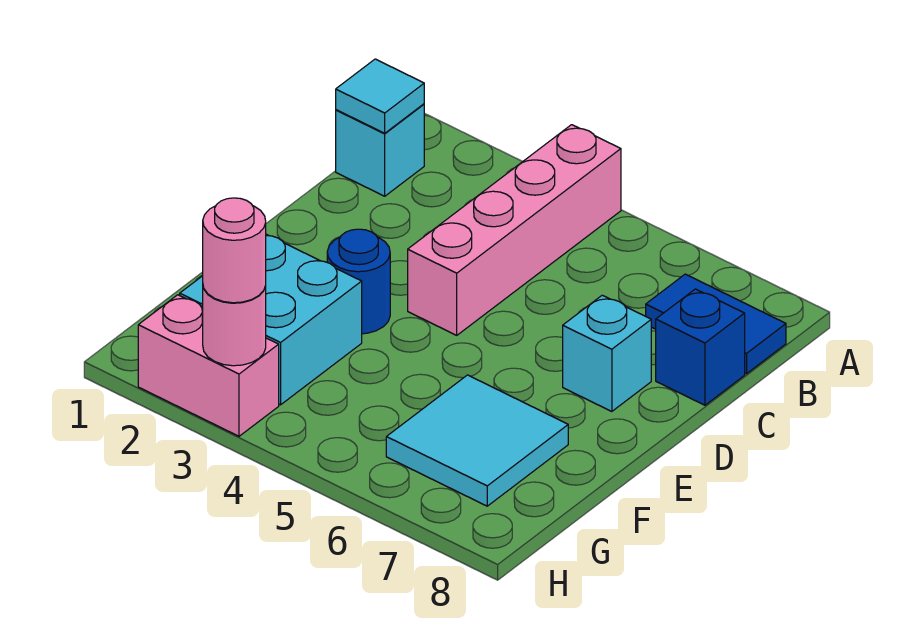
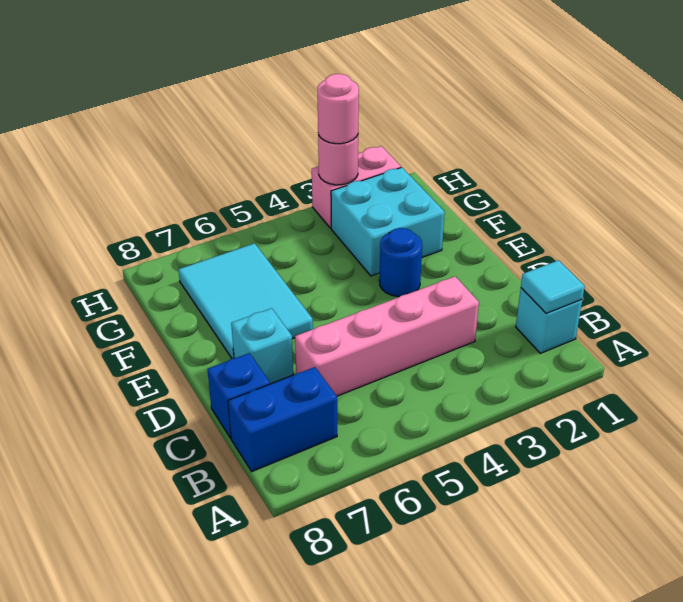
pink brick A4:D4 level 1 -> pink brick C3:C6 level 1
blue tile B7:B8 level 1 -> blue brick B7:B8 level 1
cyan tile F6:G7 level 1 -> cyan tile E6:G7 level 1

